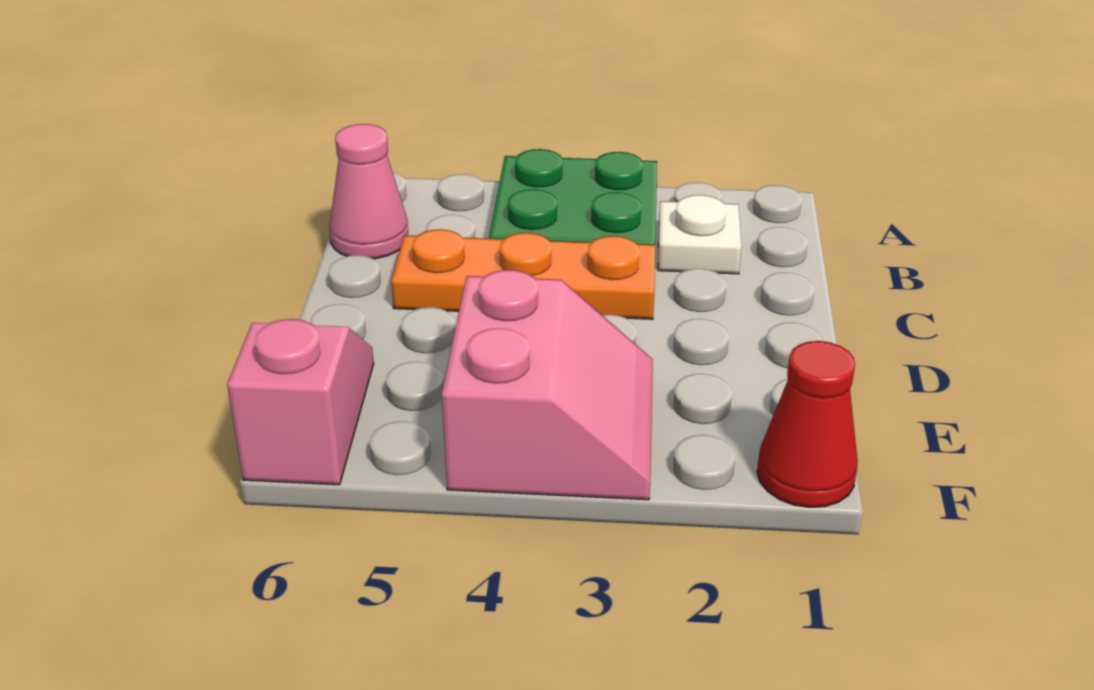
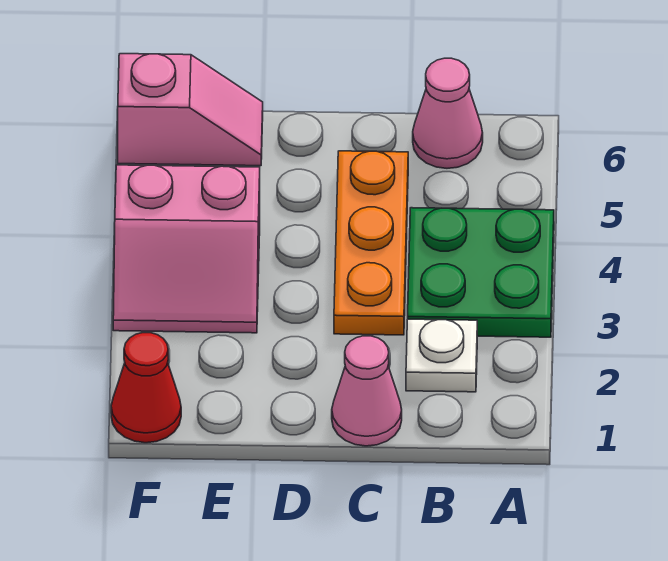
none -> pink cone C1 level 1

